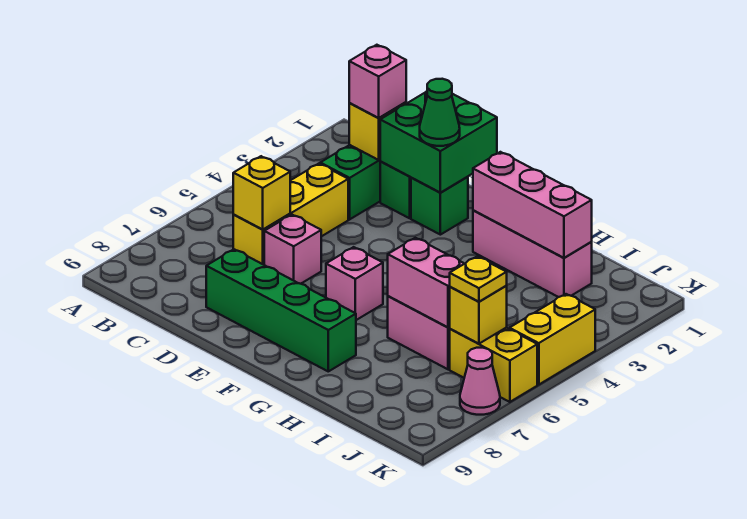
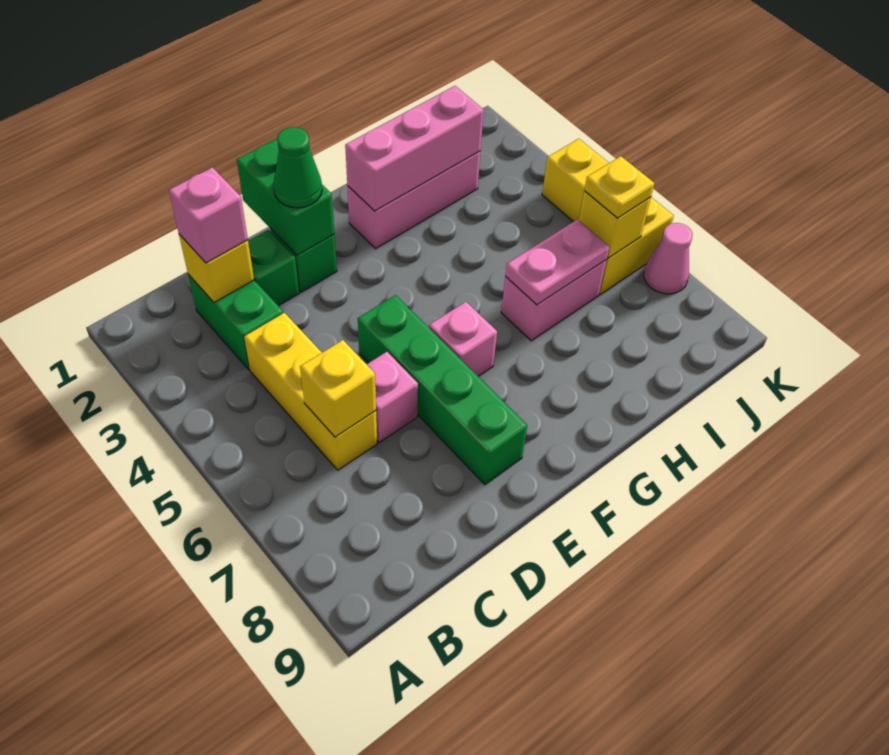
green brick D1:E2 level 2 -> green brick E1:E2 level 2
green brick D8:G8 level 1 -> green brick E5:E8 level 1
pink brick H6:I6 level 2 -> pink plate H6:I6 level 2

